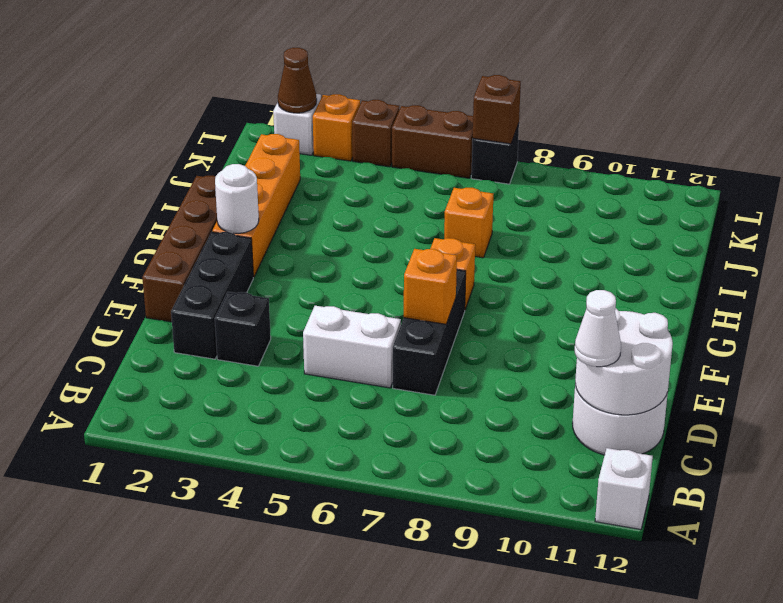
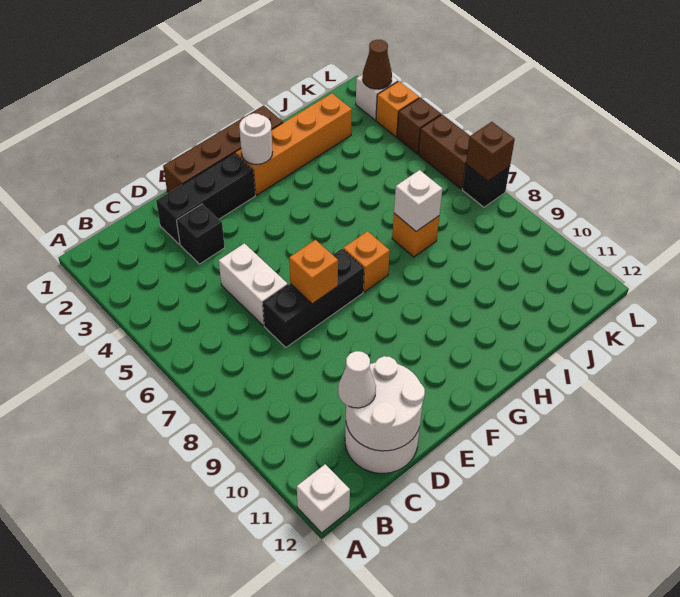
none -> white brick I7 level 2

